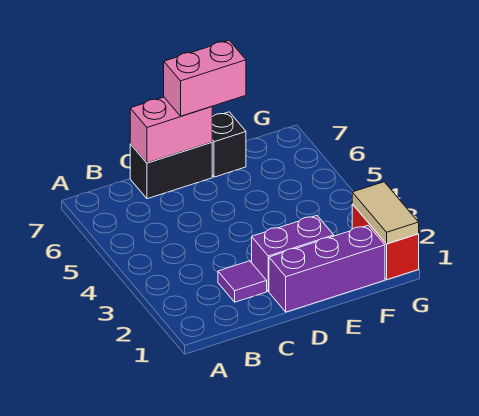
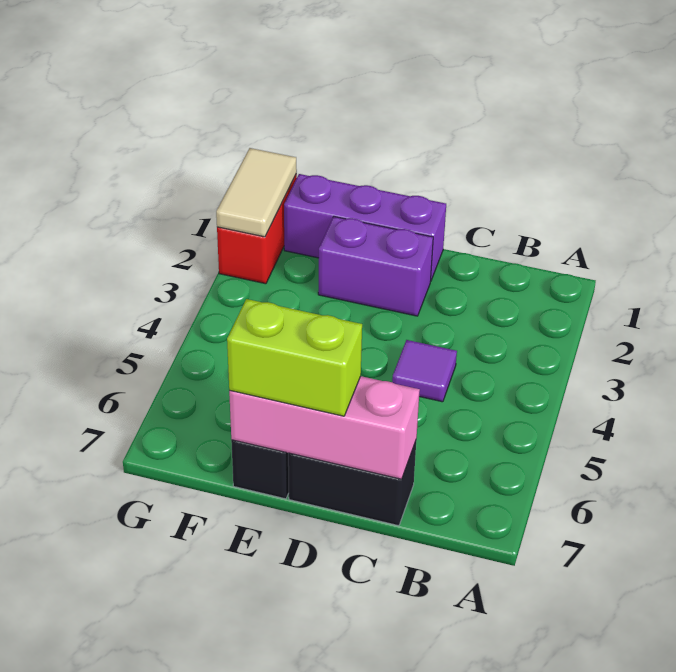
purple tile C2 level 1 -> purple tile C4 level 1
pink brick C7:D7 level 2 -> pink brick C7:E7 level 2
pink brick D7:E7 level 3 -> lime brick D7:E7 level 3

